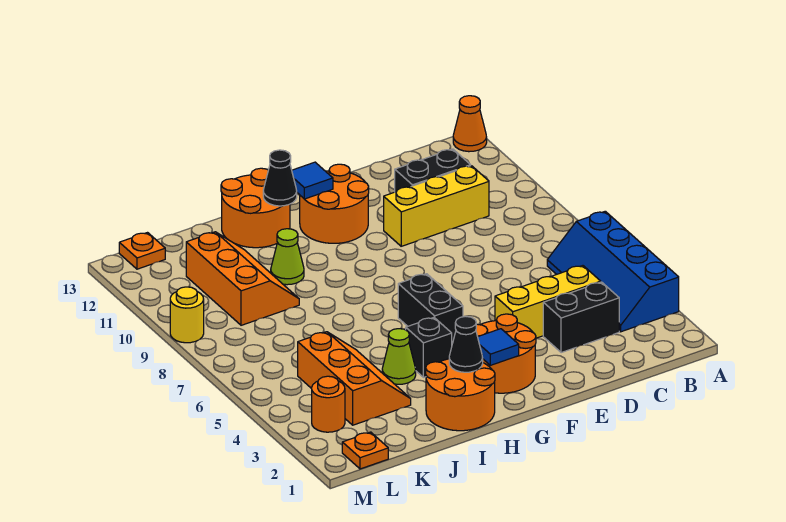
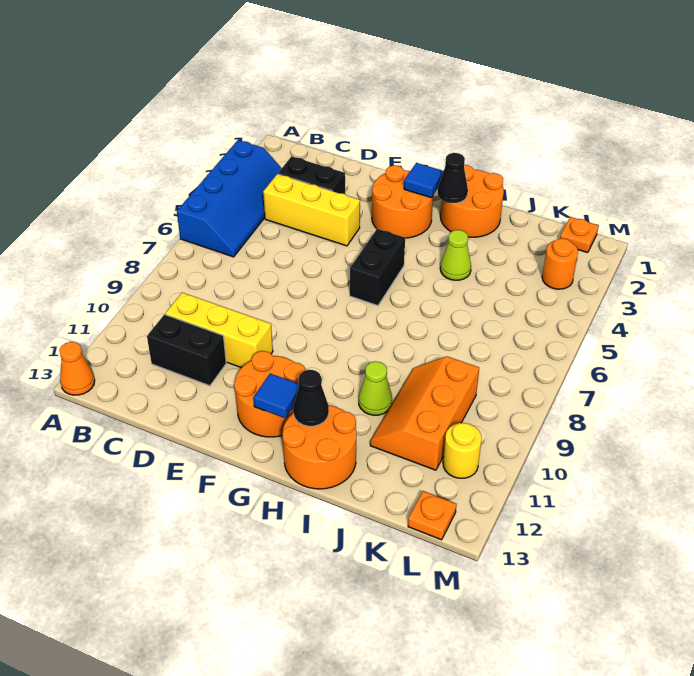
black brick H4 level 1 -> none
orange slope J3:K5 level 1 top K -> none
yellow round brick M9 level 1 -> yellow round brick L11 level 1

